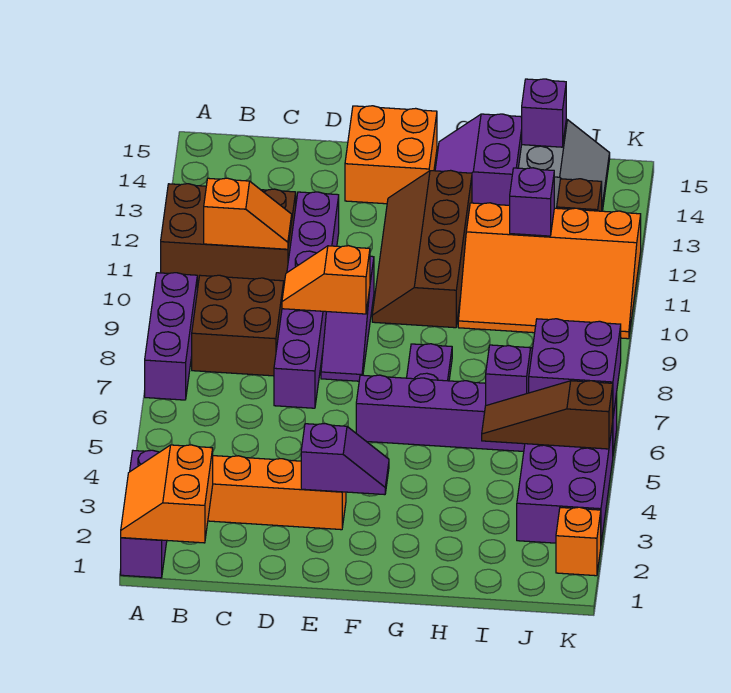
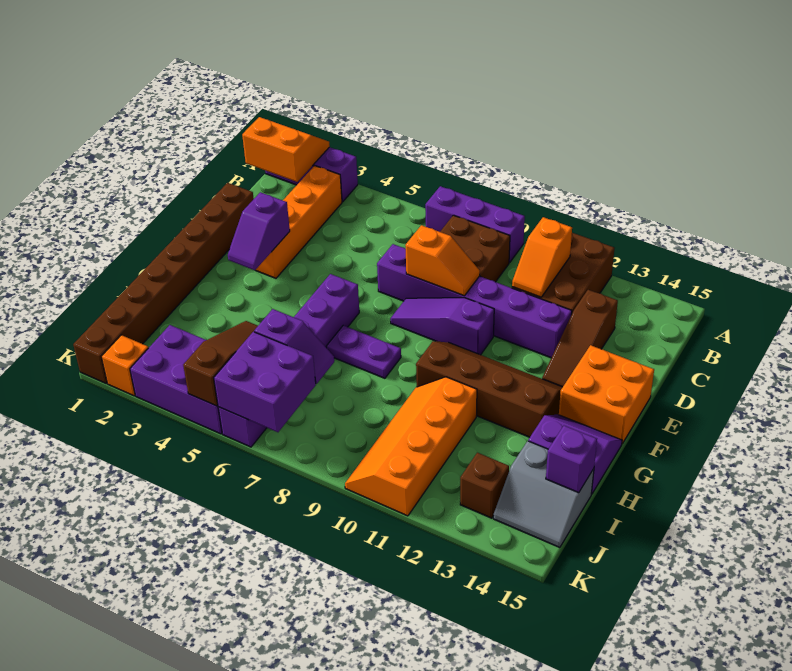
none -> brown slope C13:E13 level 1 top C
none -> brown brick D1:K1 level 1
orange slope D9:E9 level 2 top E -> orange slope D8:D9 level 2 top 8
orange slope H10:K12 level 1 top 12 -> orange slope H10:K11 level 1 top 11
purple brick I12 level 2 -> none

